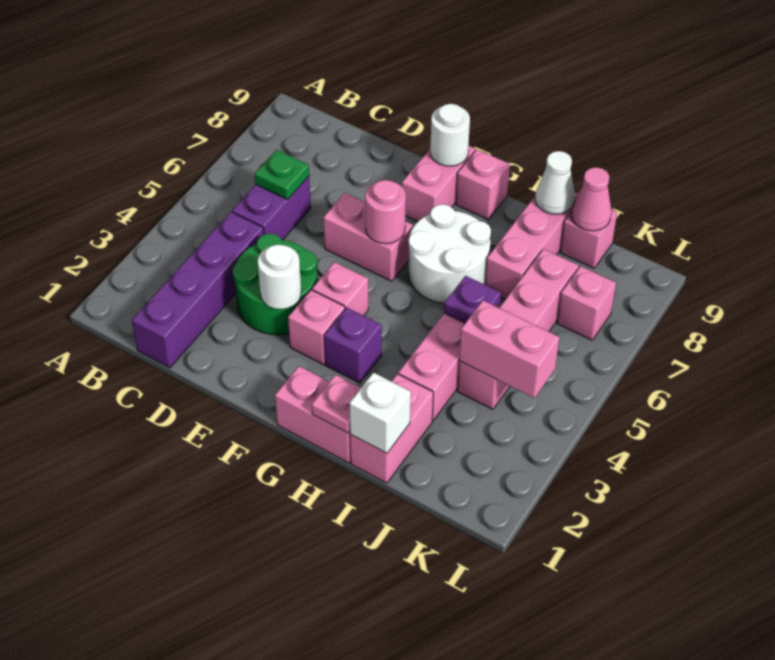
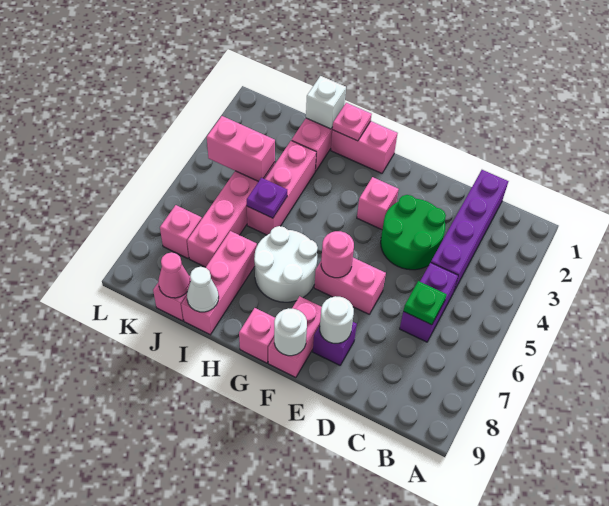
white round brick E3 level 2 -> white round brick E8 level 2
pink brick F4 level 1 -> none
purple brick G3 level 1 -> purple brick E8 level 1

